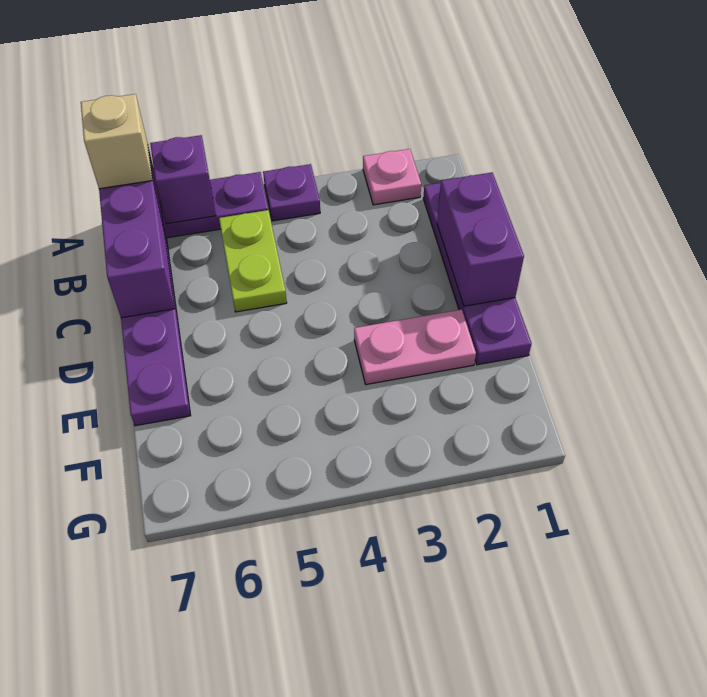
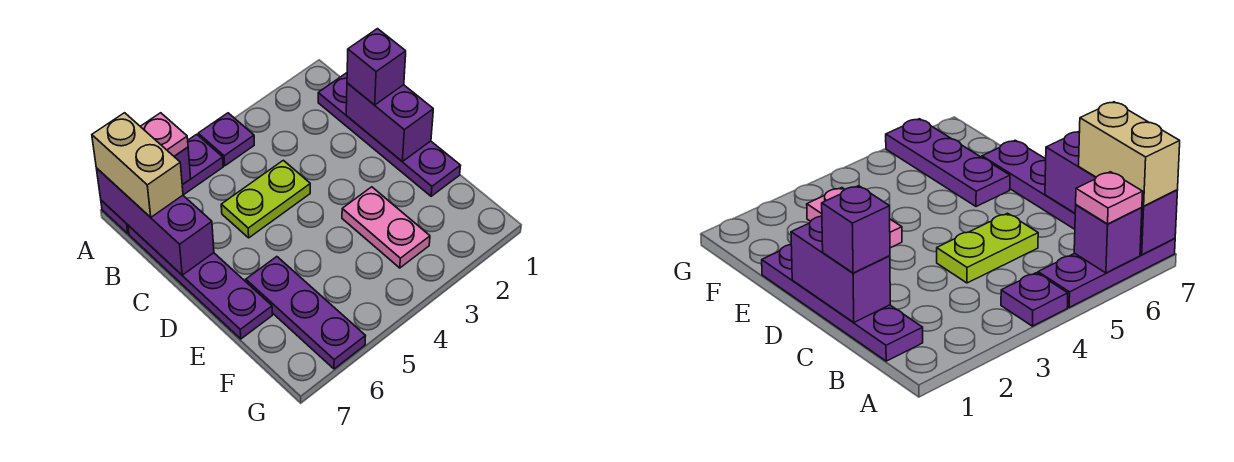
pink plate A2 level 1 -> pink plate A6 level 3
tan brick A7 level 3 -> tan brick A7:B7 level 3
lime plate B5:C5 level 1 -> lime plate C4:C5 level 1
none -> purple brick C1 level 3
pink plate E2:E3 level 1 -> pink plate E3:F3 level 1
none -> purple plate E6:G6 level 1

